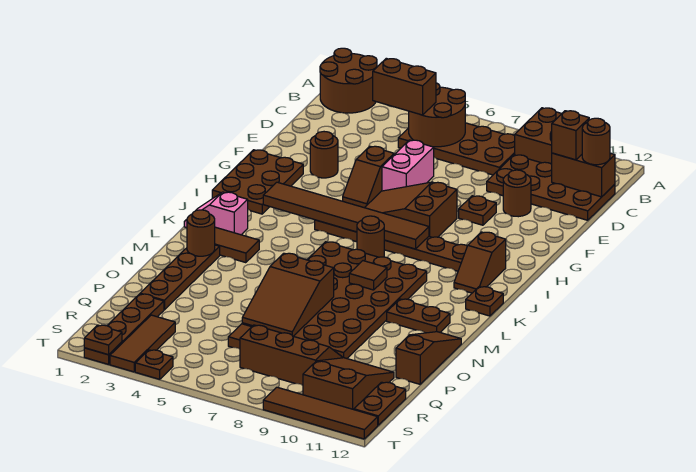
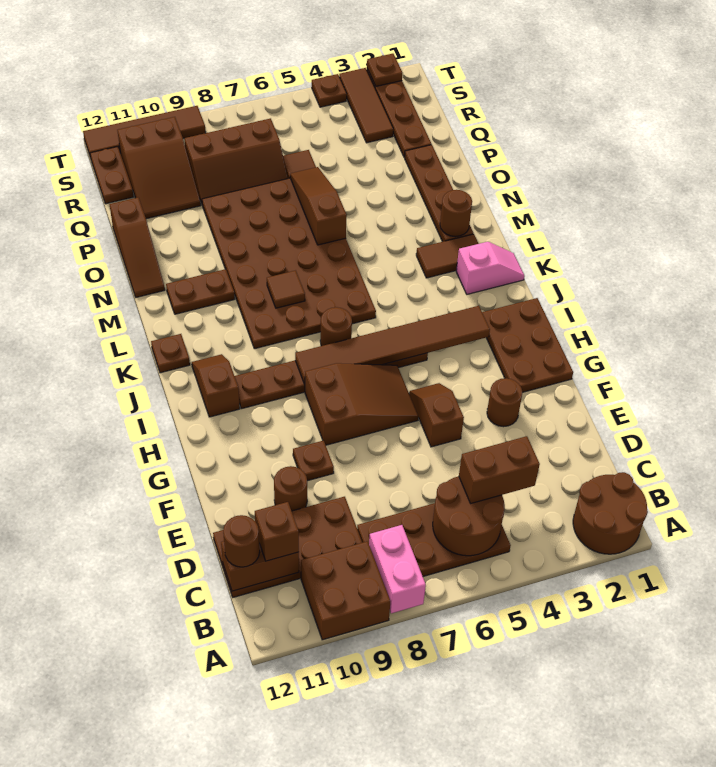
pink brick E6:F6 level 1 -> pink brick A8:B8 level 2
brown slope N6:P7 level 2 top N -> brown slope N6:P6 level 2 top N

